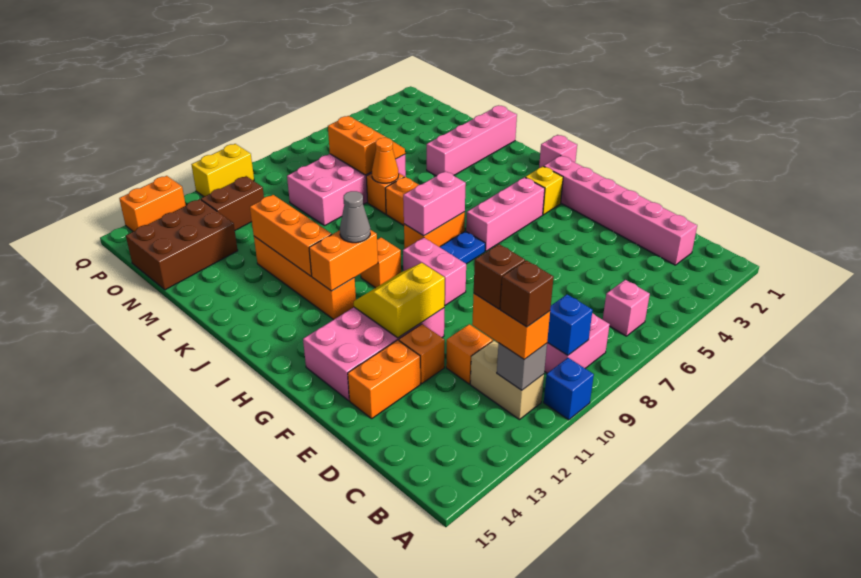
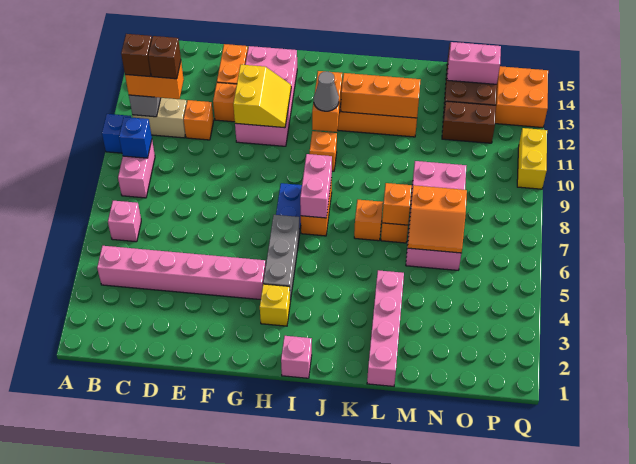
pink brick C2:H2 level 1 -> pink brick B4:G4 level 1
pink brick G9:H9 level 1 -> pink brick N14:O14 level 2
pink brick H4:H6 level 1 -> grey brick H4:H6 level 1
orange cone L7 level 2 -> orange brick L7 level 2
brown brick O11:O12 level 1 -> brown brick N12:O12 level 1
orange brick Q13:Q14 level 1 -> orange brick P13:Q14 level 1

